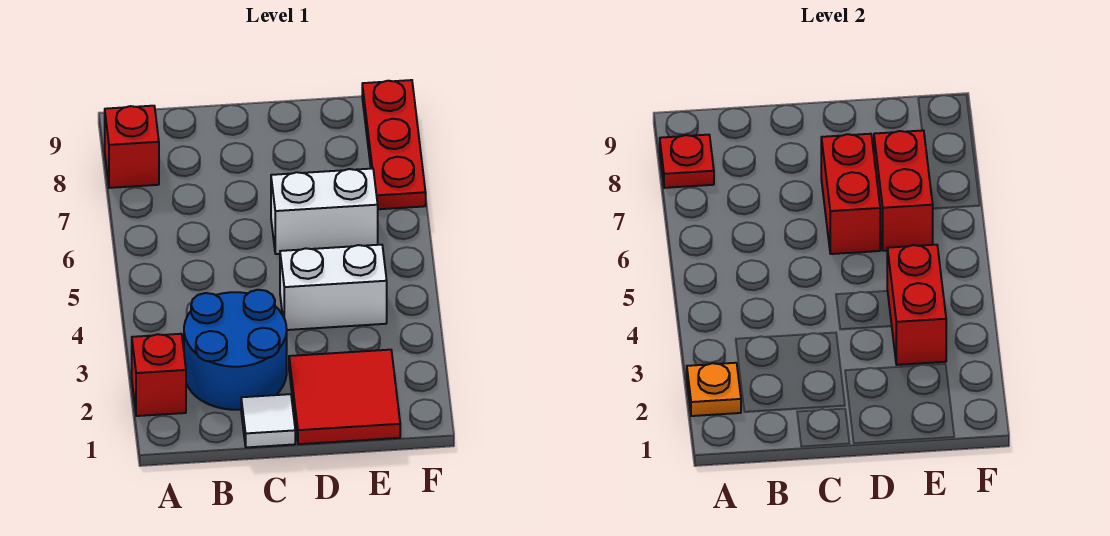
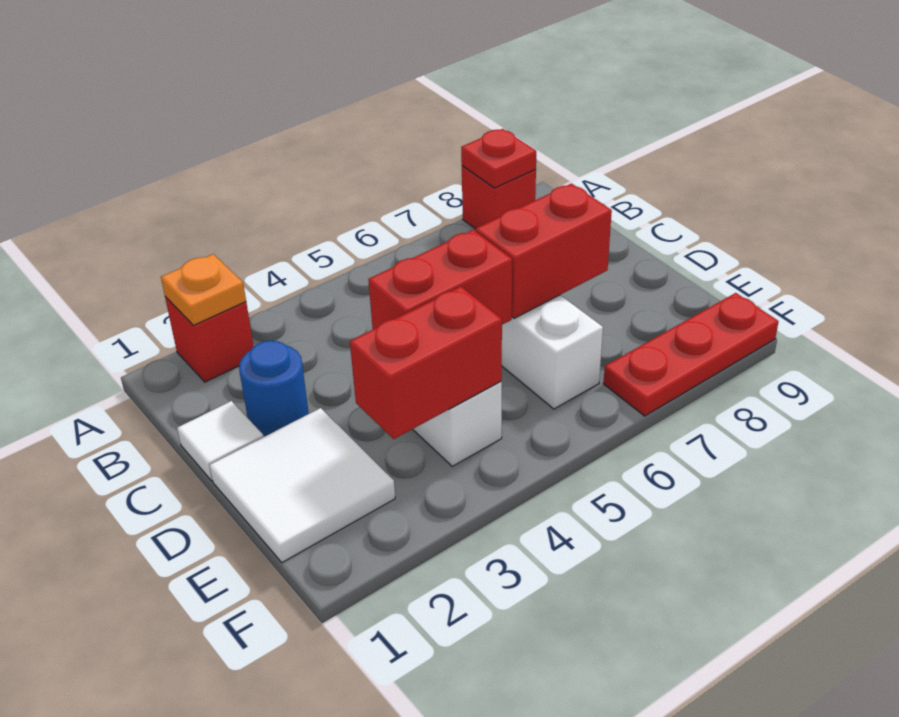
blue round brick B2:C3 level 1 -> blue round brick C2 level 1
red tile D1:E2 level 1 -> white tile D1:E2 level 1
red brick E6:E7 level 2 -> red brick D4:D5 level 2

